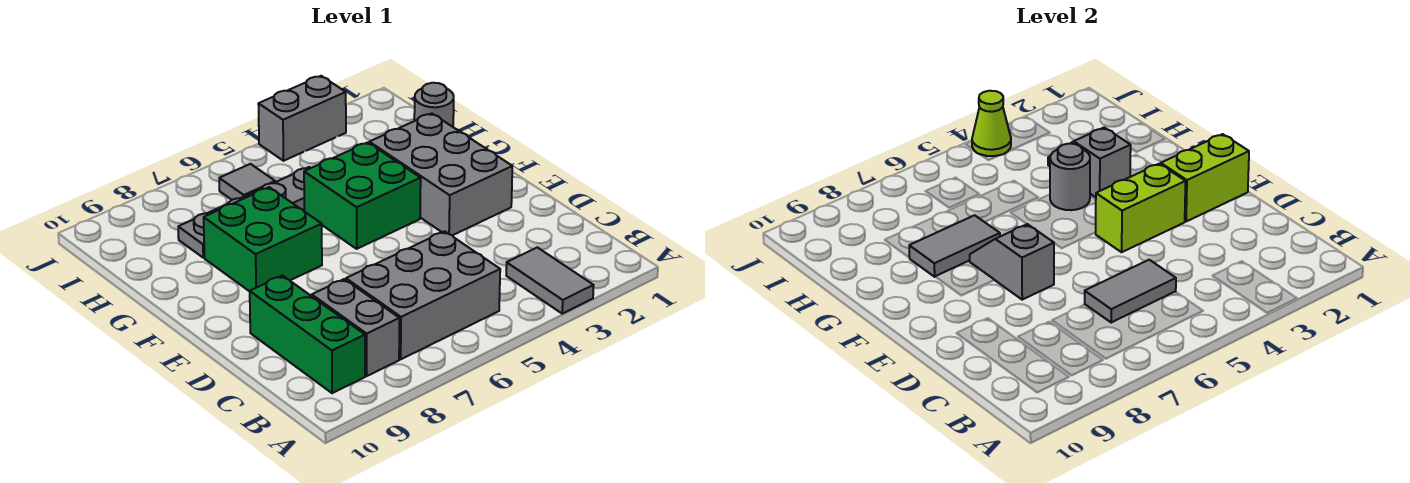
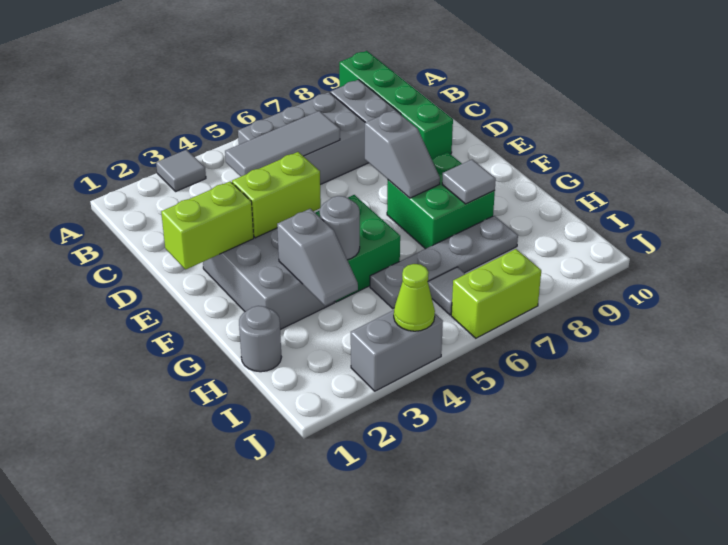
grey tile A3:B3 level 1 -> grey tile A3 level 1
green brick B9:D9 level 1 -> green brick A9:D9 level 1
grey tile C5:C6 level 2 -> grey tile C4:C6 level 2
grey tile G7:G8 level 2 -> grey tile G8 level 2
none -> lime brick J6:J7 level 1

